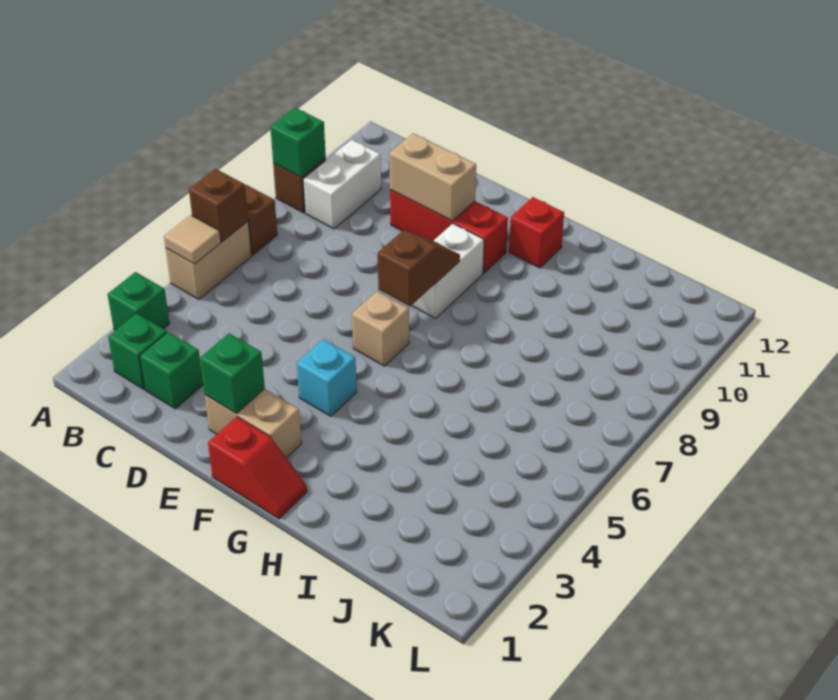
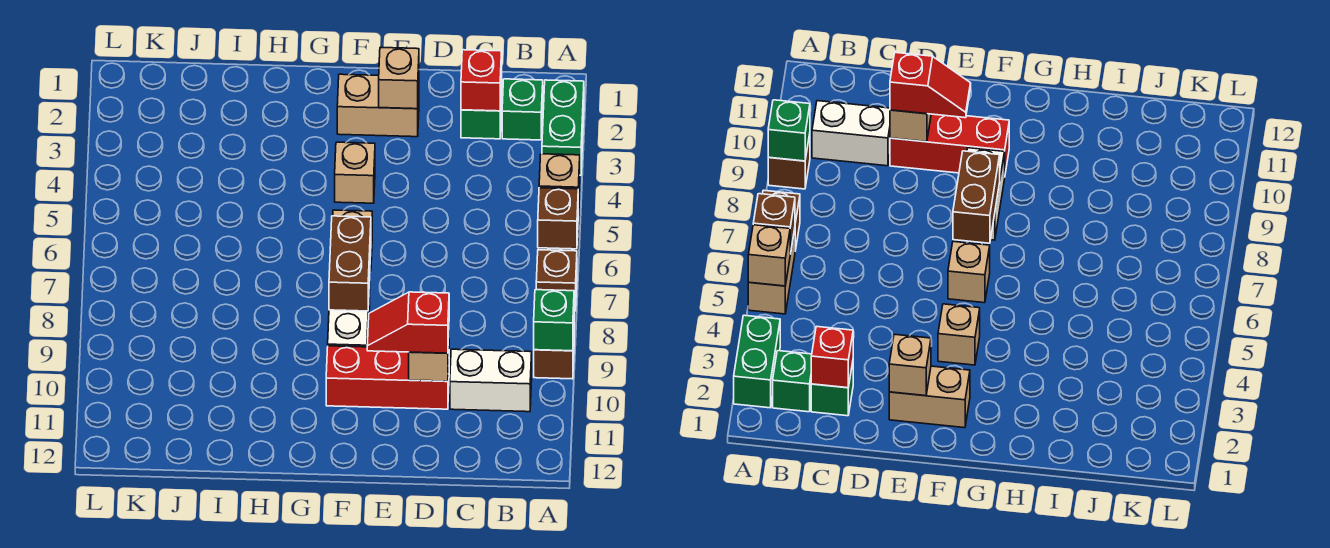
green brick A3 level 1 -> green brick A2:A3 level 1
tan tile A5 level 2 -> tan brick A5 level 2
white brick B9:B10 level 1 -> white brick B10:C10 level 1
tan brick D10:E10 level 2 -> tan brick D10 level 2
green brick E2 level 2 -> tan brick E2 level 2
red slope F1:G1 level 1 top F -> red slope D10:E10 level 3 top D
cyan brick F4 level 1 -> tan brick F4 level 1
brown slope F7:F8 level 2 top 7 -> brown brick F7:F8 level 2
red brick G11 level 1 -> red brick C2 level 2

